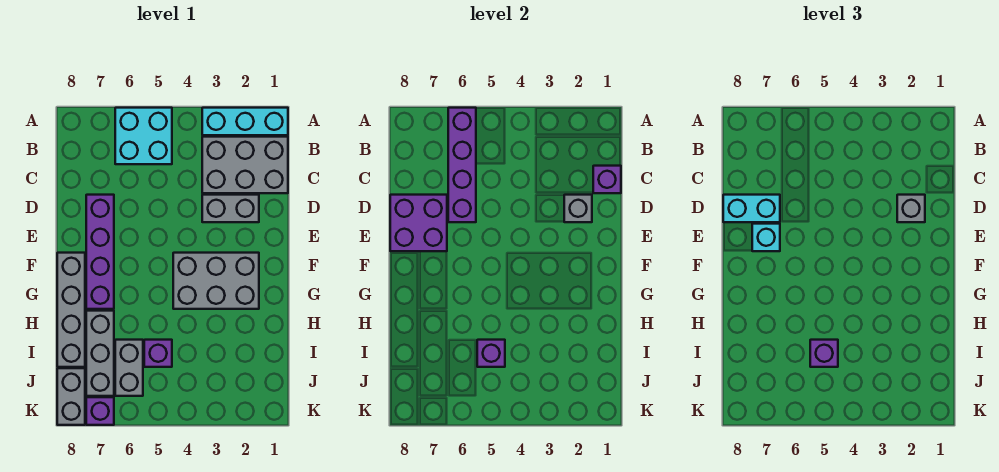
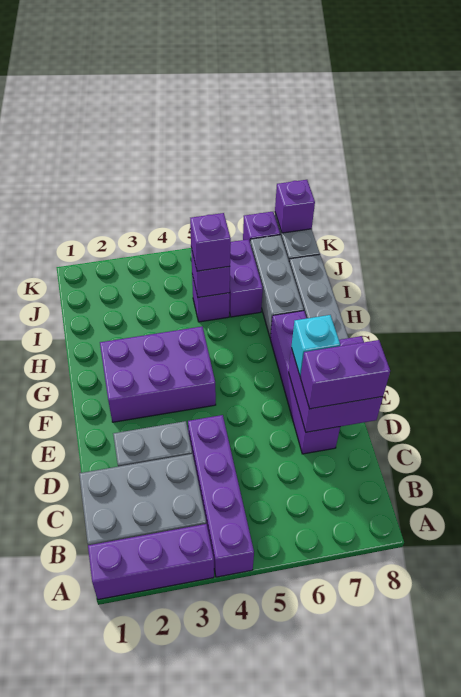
cyan brick A1:A3 level 1 -> purple brick A1:A3 level 1
cyan brick A5:B6 level 1 -> none
purple brick A6:D6 level 2 -> purple brick A4:D4 level 1
purple brick C1 level 2 -> purple brick K8 level 2
grey brick D2 level 2 -> none
grey brick D2 level 3 -> none
cyan brick D7:D8 level 3 -> purple brick D7:D8 level 3
grey brick F2:G4 level 1 -> purple brick F2:G4 level 1
grey brick I6:J6 level 1 -> purple brick I6:J6 level 1

